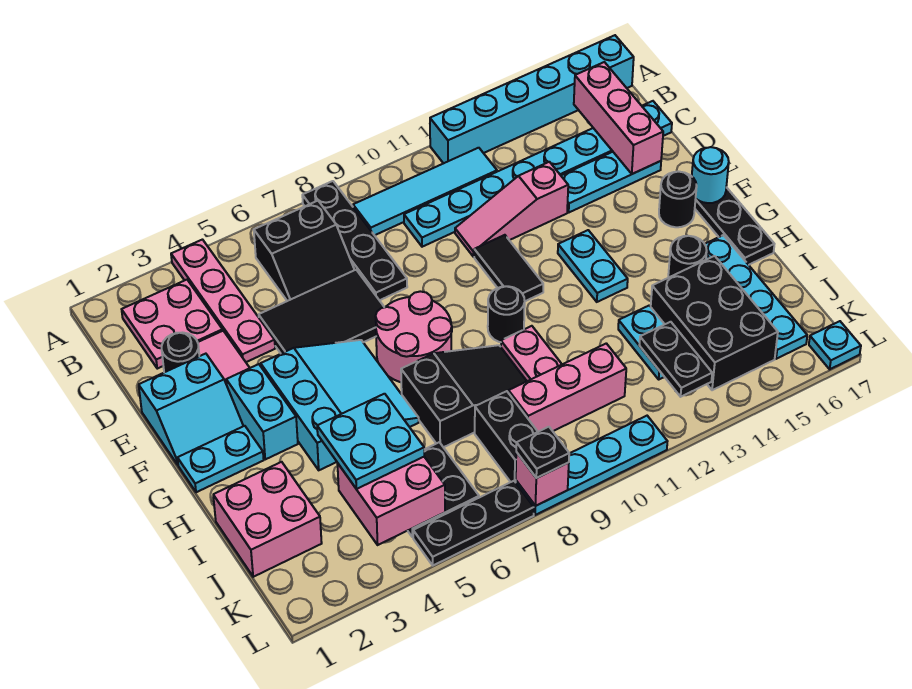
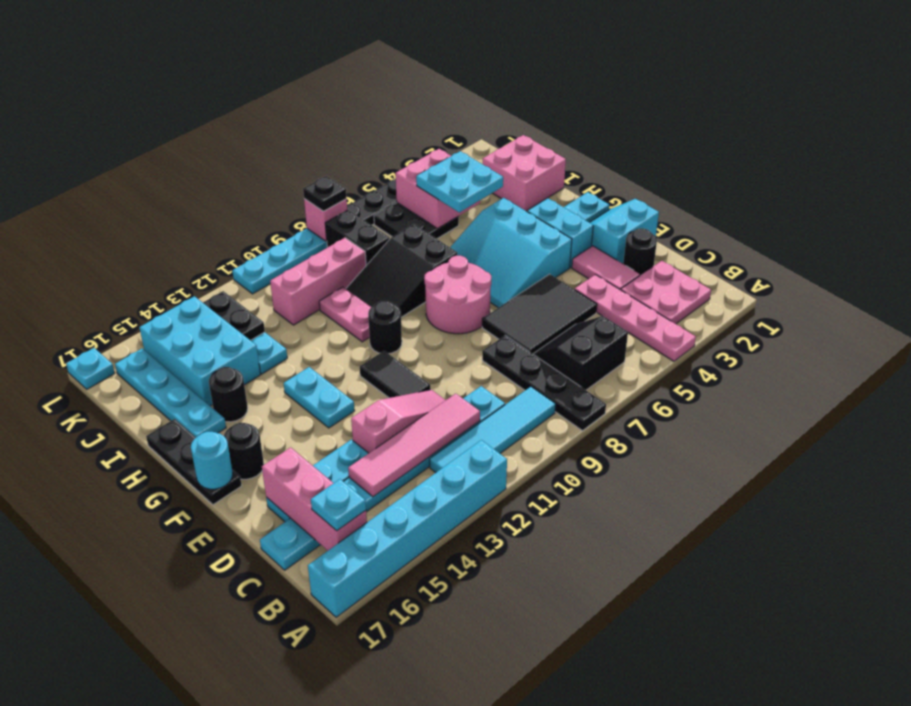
none -> cyan plate B16 level 3
none -> pink tile C11:C14 level 2
black brick I14:K15 level 1 -> cyan brick I14:K15 level 1

